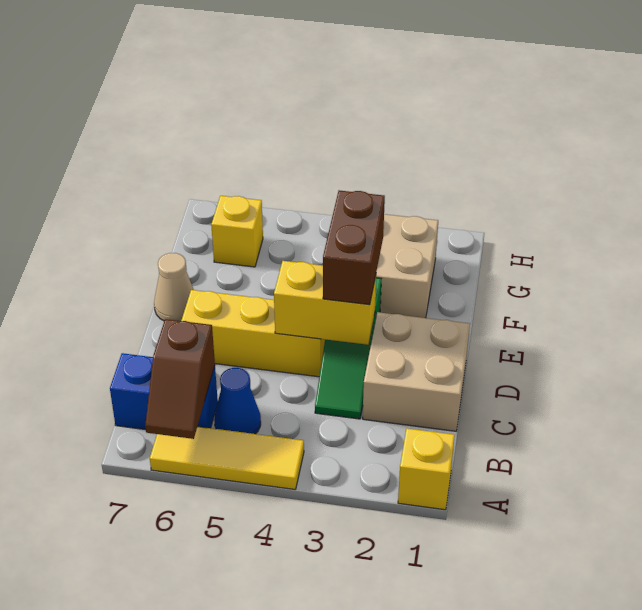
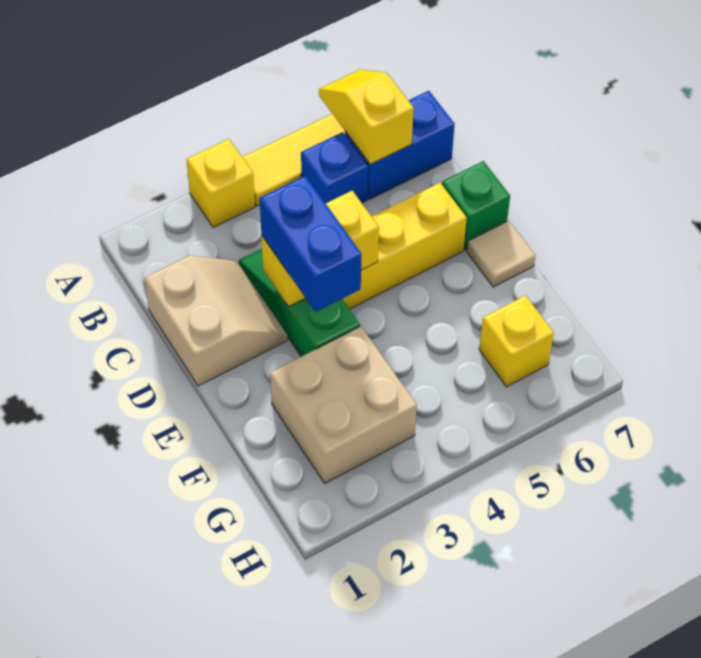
yellow brick A1 level 1 -> yellow brick A3 level 1
brown slope A6:B6 level 2 top B -> yellow slope A6:B6 level 2 top B
blue cone B5 level 1 -> blue brick B5 level 1
tan brick C1:D2 level 1 -> tan slope C1:D2 level 1 top 1
brown brick D3:E3 level 3 -> blue brick D3:E3 level 3
none -> green brick D7 level 1
tan cone E7 level 1 -> tan tile E7 level 1

